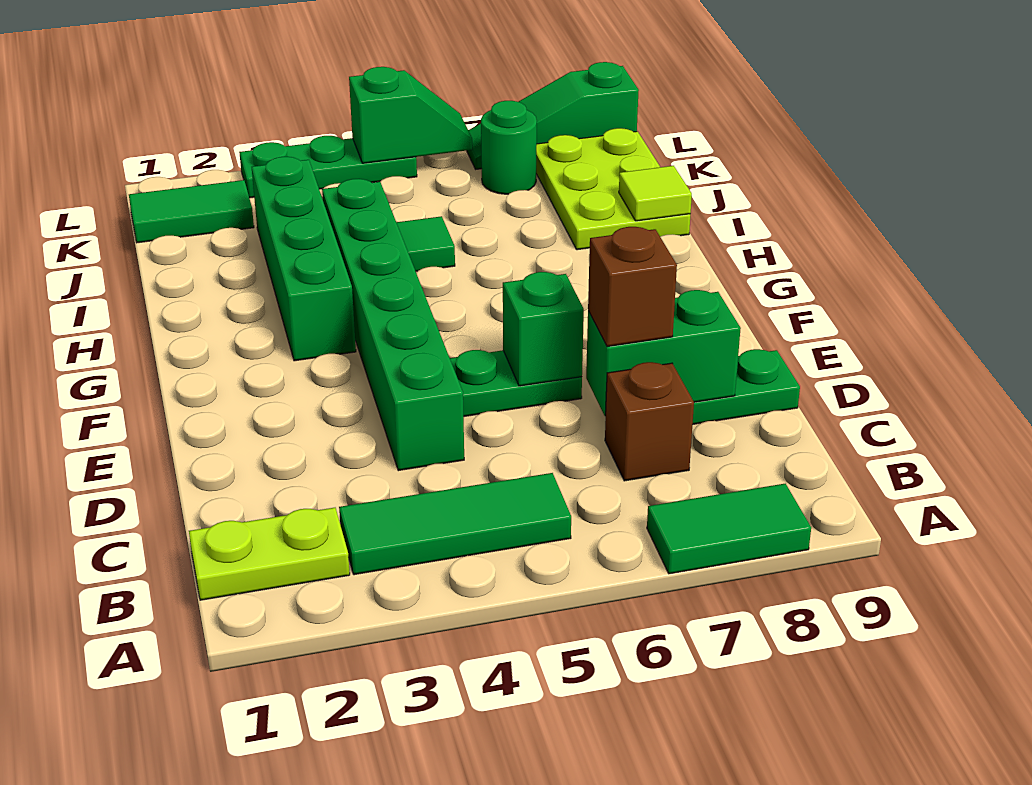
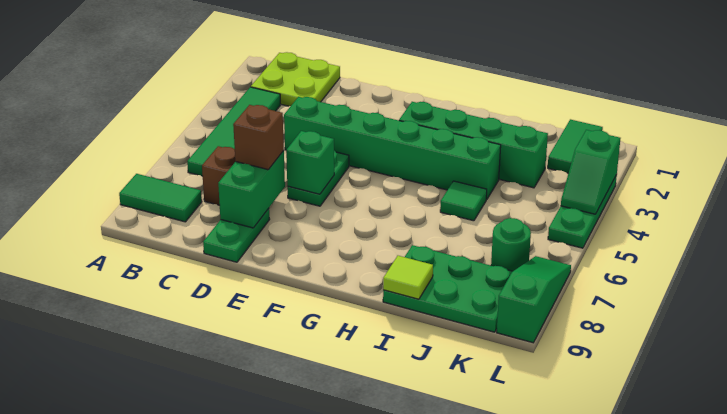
green tile A7:A8 level 1 -> green tile A8:B8 level 1
lime plate B1:B2 level 1 -> lime plate B1:C2 level 1
green tile B3:B5 level 1 -> green tile B3:B6 level 1
lime plate I8:K9 level 1 -> green plate I8:K9 level 1
green slope L5:L6 level 2 top 5 -> green slope L3:L4 level 2 top 3

